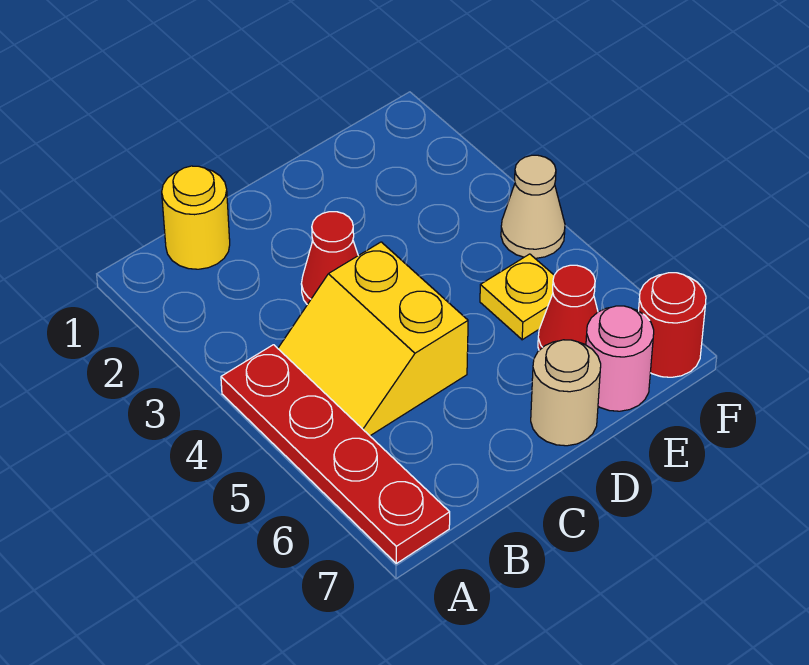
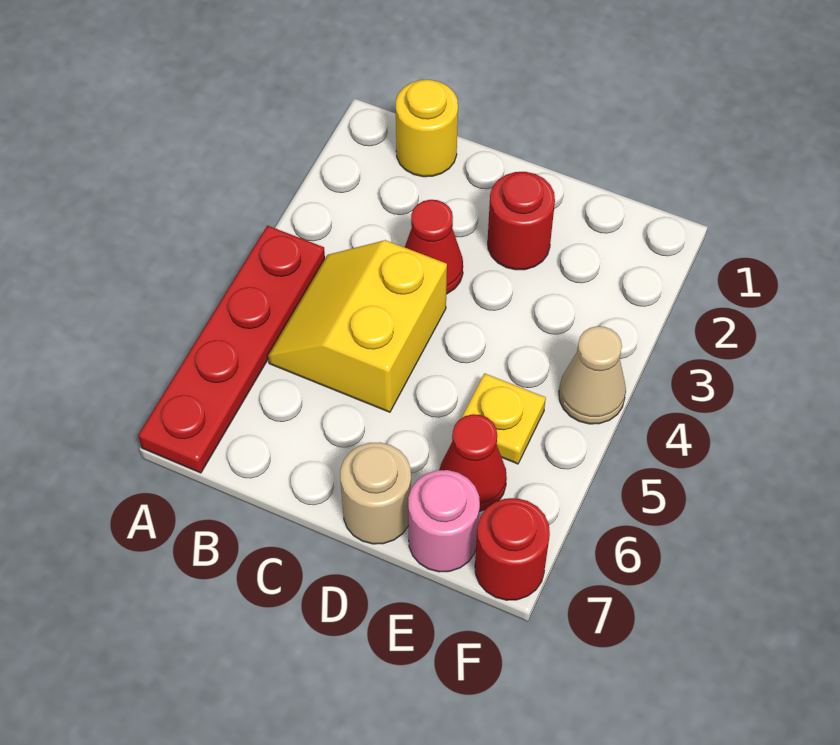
none -> red round brick D2 level 1

